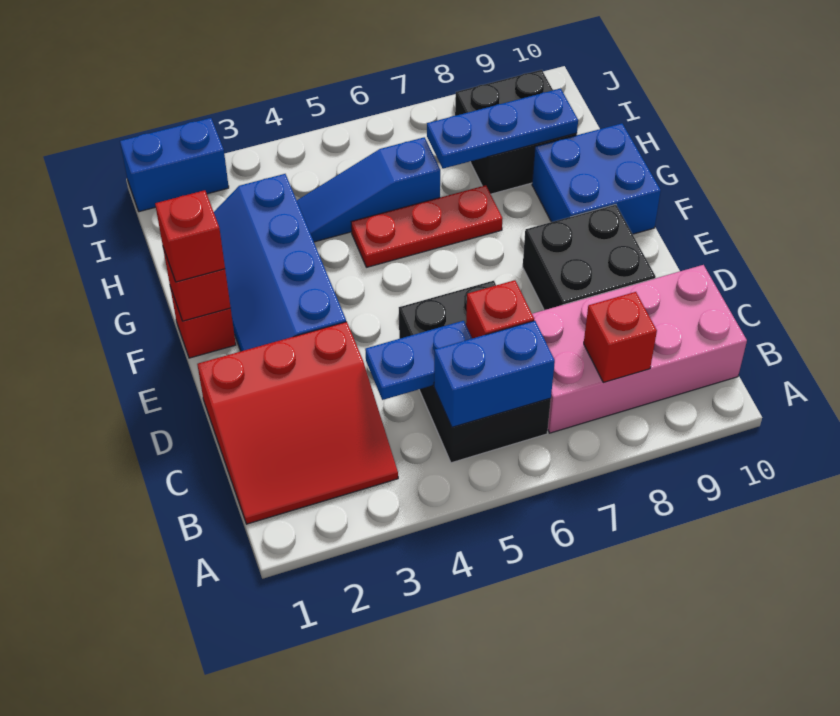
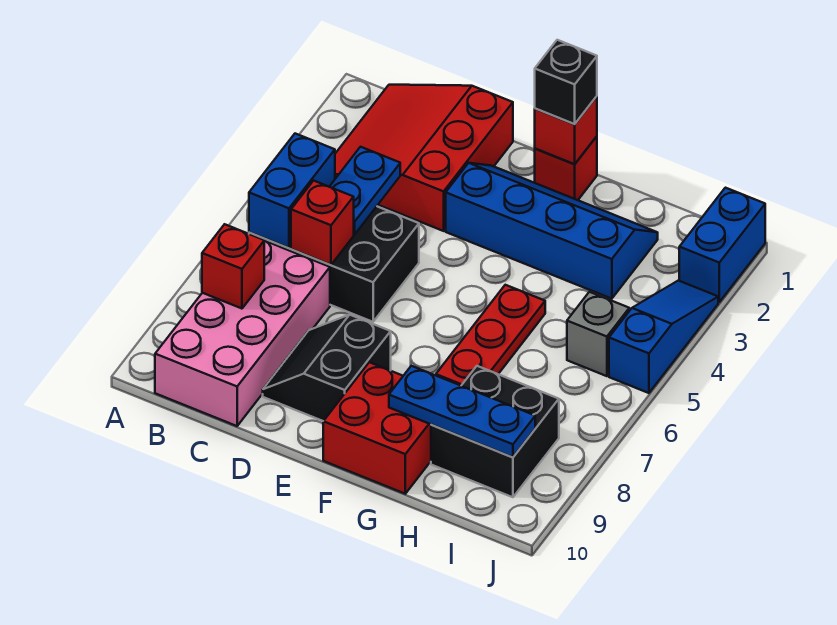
black brick D8:E9 level 1 -> black slope D8:E9 level 1 top E
red brick F1 level 3 -> black brick F1 level 3
blue brick F9:G10 level 1 -> red brick F9:G10 level 1
blue slope H4:H6 level 1 top 6 -> blue slope J3:J5 level 1 top 5
blue plate H7:H9 level 2 -> blue plate G9:I9 level 2
none -> grey brick I5 level 1

